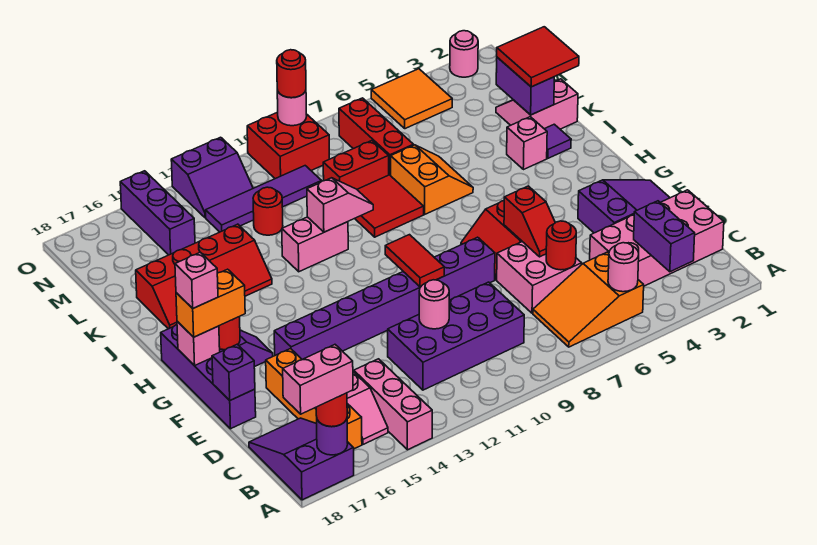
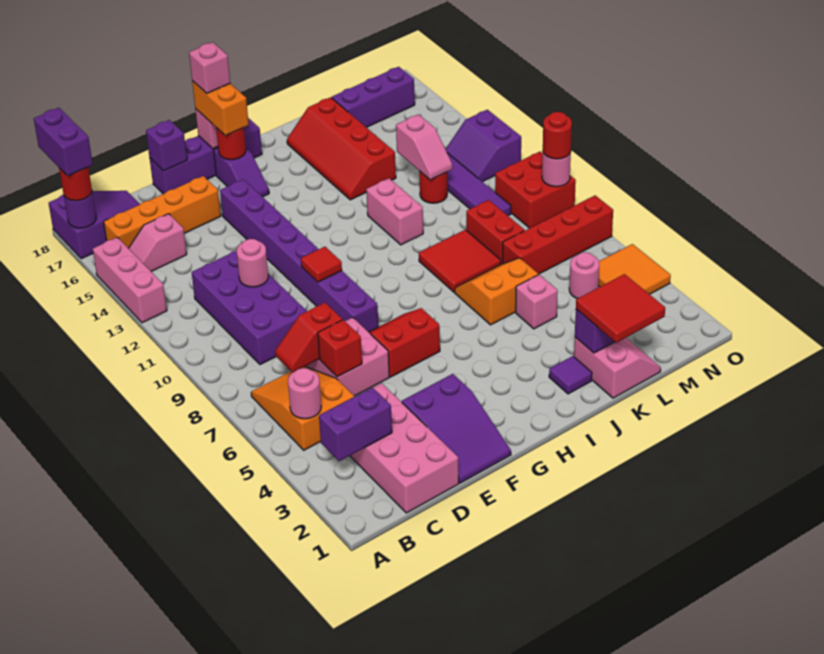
pink brick A14:C14 level 1 -> pink brick A13:A15 level 1
pink brick A17:A18 level 4 -> purple brick A17:A18 level 4
red round brick D6 level 2 -> red brick D6 level 2
red slope E6:F6 level 2 top F -> red slope C7:D7 level 2 top D
red tile F10:G10 level 2 -> red tile F10 level 2
pink brick J3 level 1 -> pink brick K5 level 1
orange slope J6:K7 level 1 top 7 -> orange slope J6:K7 level 1 top 6
pink slope J10:J11 level 2 top 11 -> pink slope L12:L13 level 2 top 13
red brick L7:N7 level 1 -> red brick L7:O7 level 1
purple brick M15:O15 level 1 -> purple brick L17:N17 level 1
pink round brick O2 level 1 -> pink round brick M5 level 1

